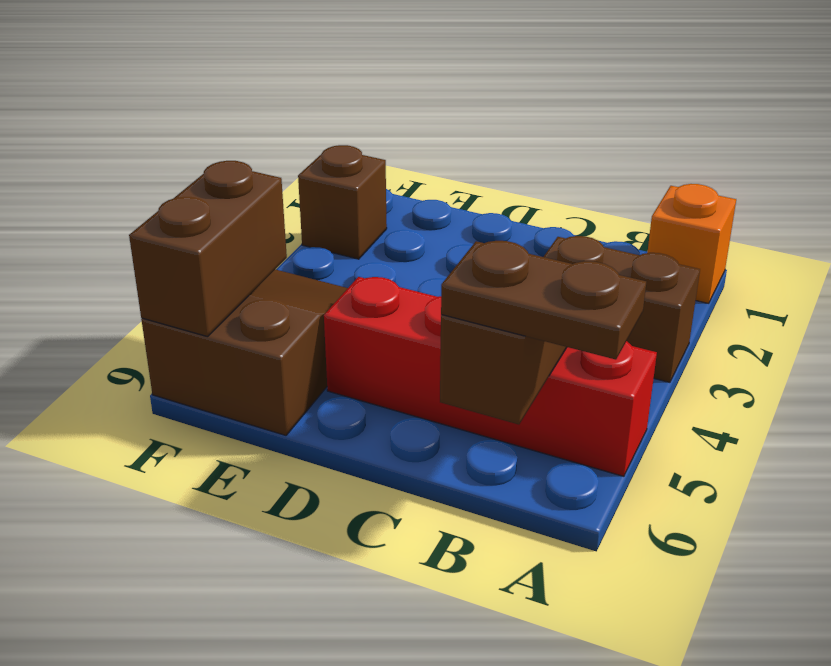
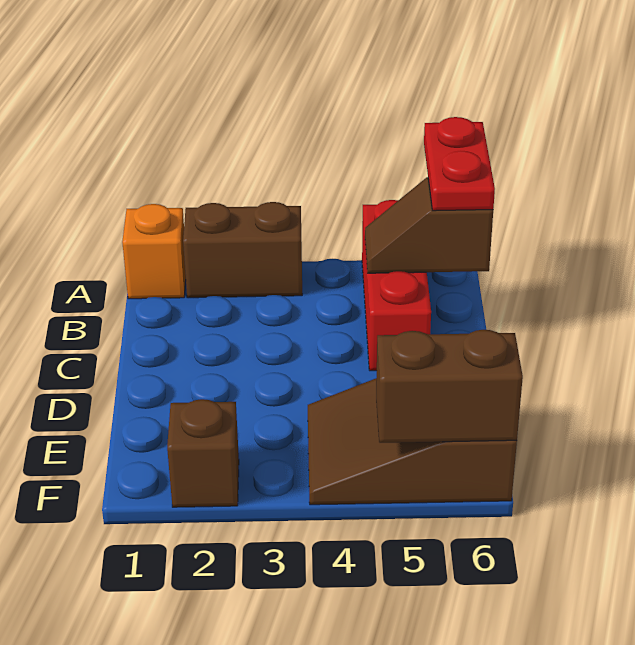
brown brick A3:B3 level 1 -> brown brick A2:A3 level 1
red brick A5:D5 level 1 -> red brick A5:C5 level 1
brown plate A6:B6 level 3 -> red plate A6:B6 level 3

